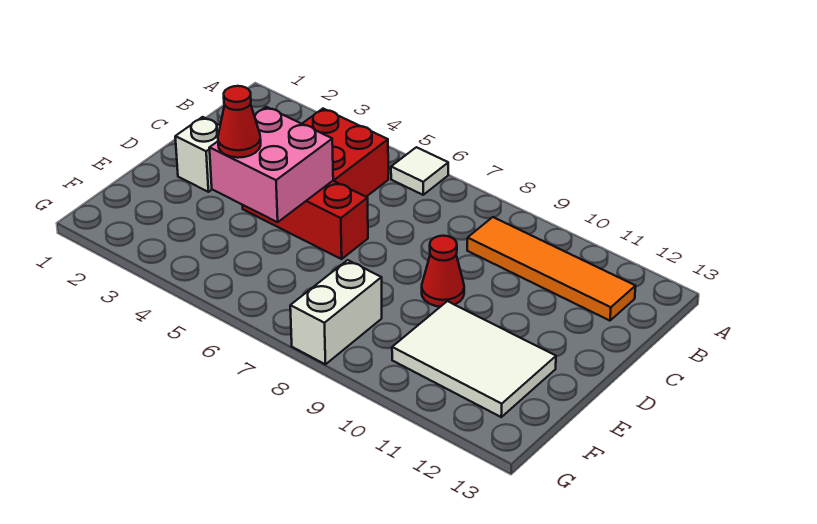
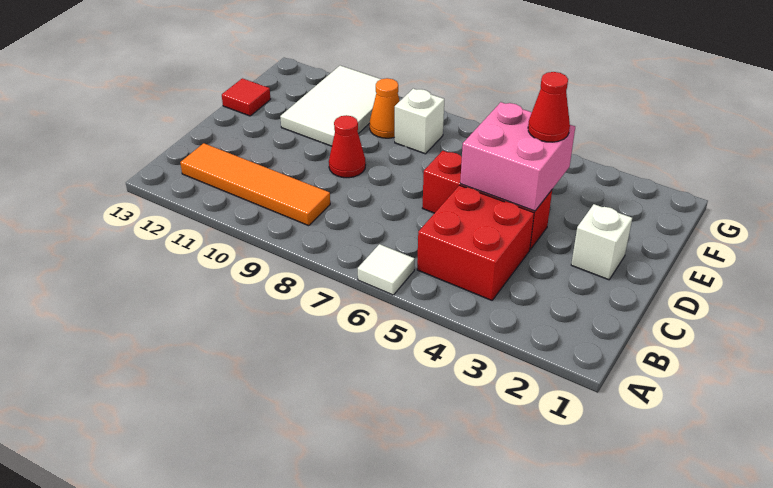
white tile E10:F12 level 1 -> white tile E10:G11 level 1
none -> red tile E13 level 1
white brick F8:G8 level 1 -> white brick F8 level 1
none -> orange cone F9 level 1

